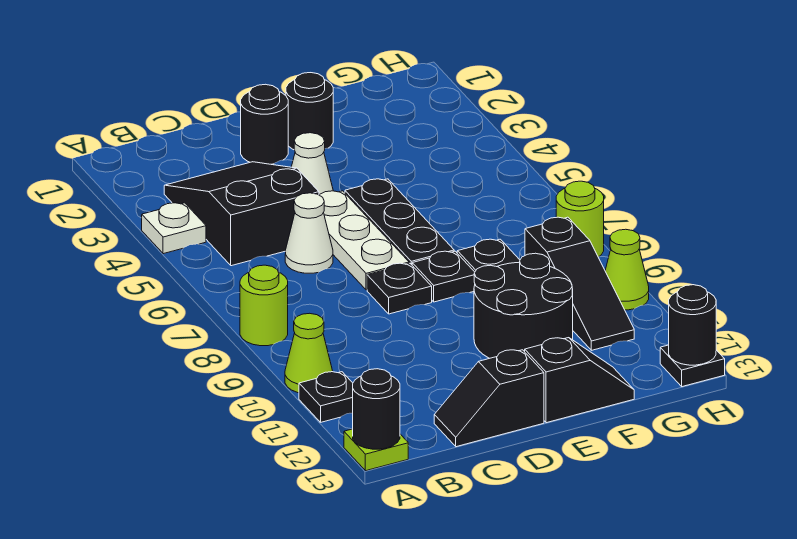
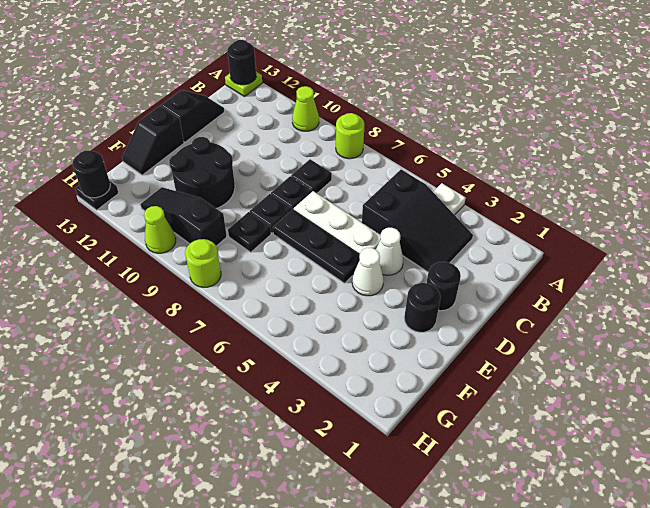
black plate A11 level 1 -> black plate C8 level 1
white cone C6 level 1 -> white cone E4 level 1

